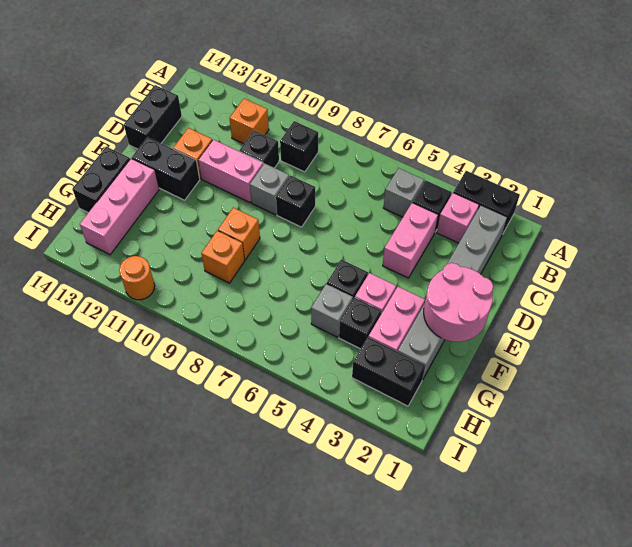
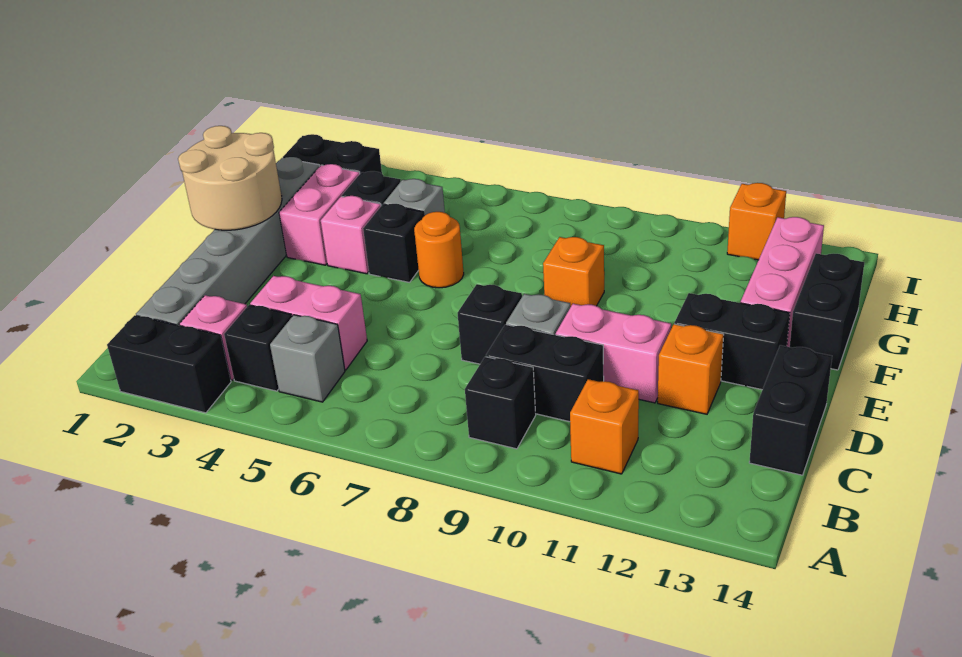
pink brick C4:D4 level 1 -> pink brick C4:C5 level 1
black brick C10 level 1 -> black brick C9:C10 level 1
pink round brick E1:F2 level 2 -> tan round brick E1:F2 level 2
orange brick G9 level 1 -> orange brick I12 level 1
orange round brick I11 level 1 -> orange round brick F6 level 1

